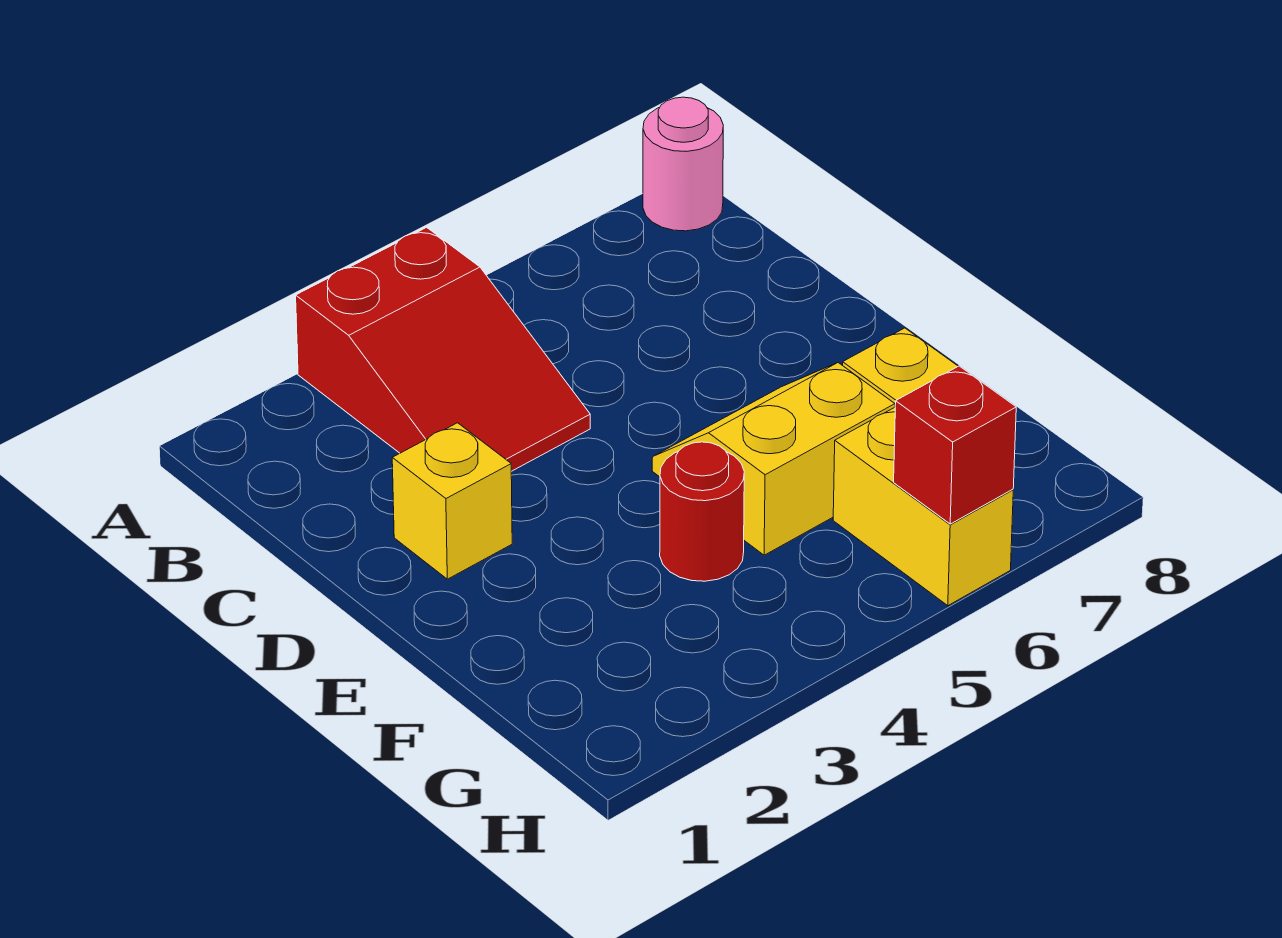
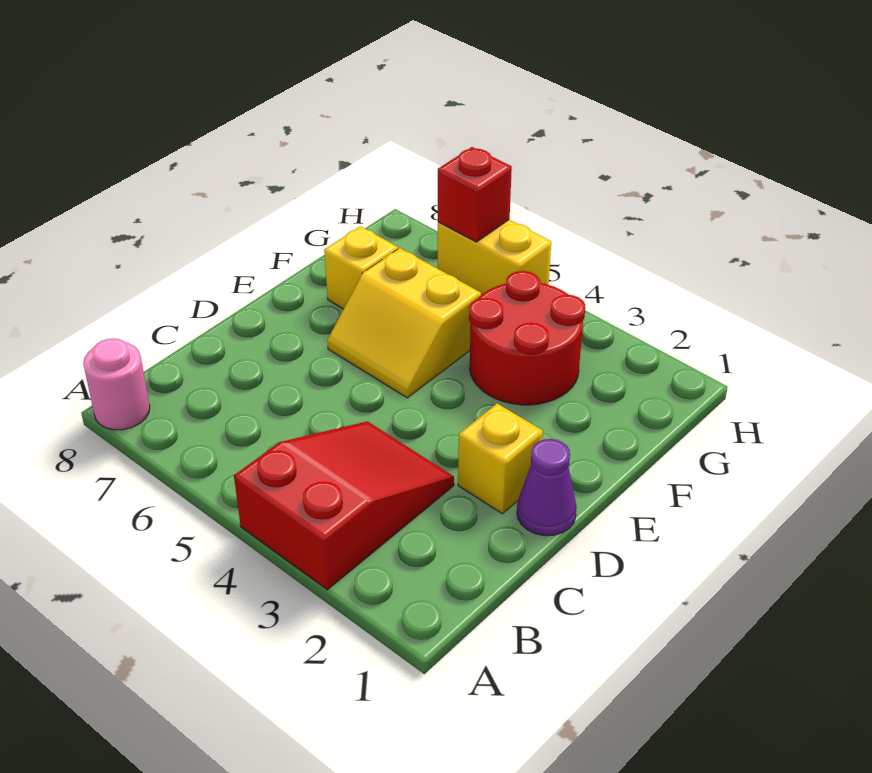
none -> purple cone D1 level 1
red round brick F4 level 1 -> red round brick F3:G4 level 1
yellow brick G6:H6 level 1 -> yellow brick H5:H6 level 1

